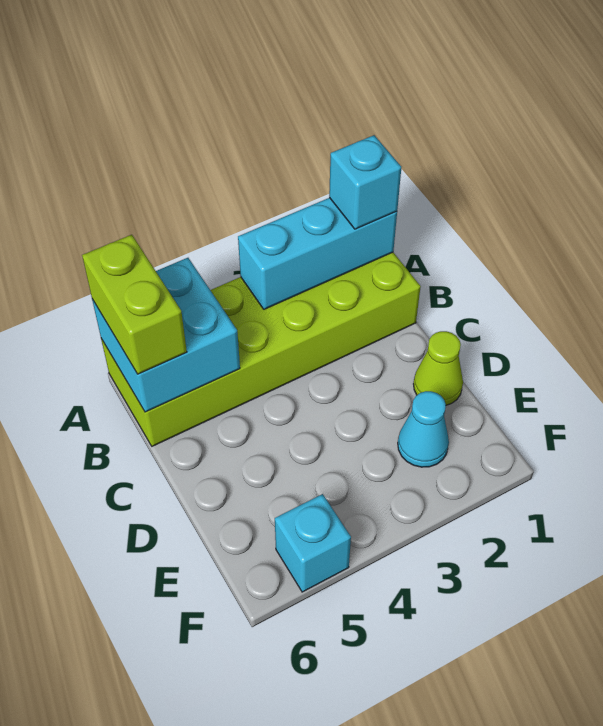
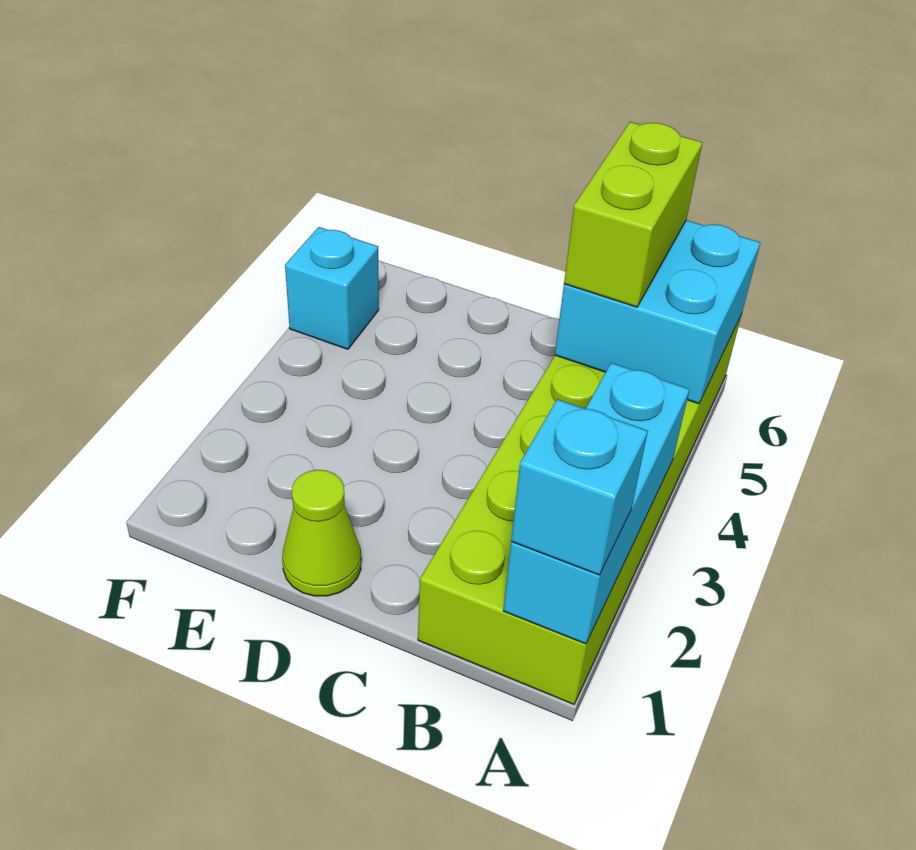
lime brick A6:B6 level 3 -> lime brick B5:B6 level 3
cyan cone E2 level 1 -> none

